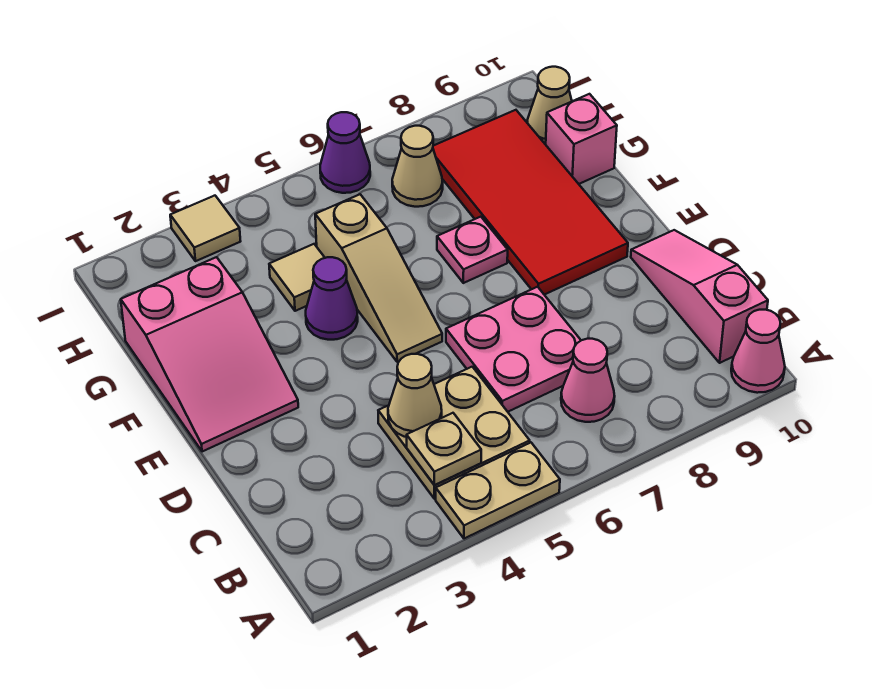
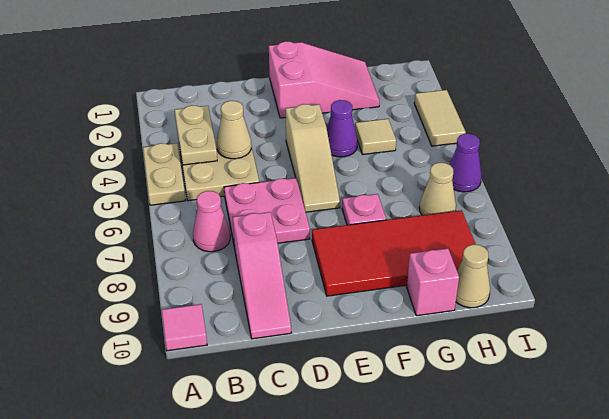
pink cone A10 level 1 -> pink tile A10 level 1
tan plate B4 level 2 -> tan plate B3:B4 level 2
pink slope B10:D10 level 1 top B -> pink slope C8:C10 level 1 top 8
pink slope E1:G2 level 1 top G -> pink slope E1:G2 level 1 top E
tan slope E5:G5 level 1 top G -> tan slope E4:E6 level 1 top 4
tan tile I3 level 1 -> tan tile I3:I4 level 1

